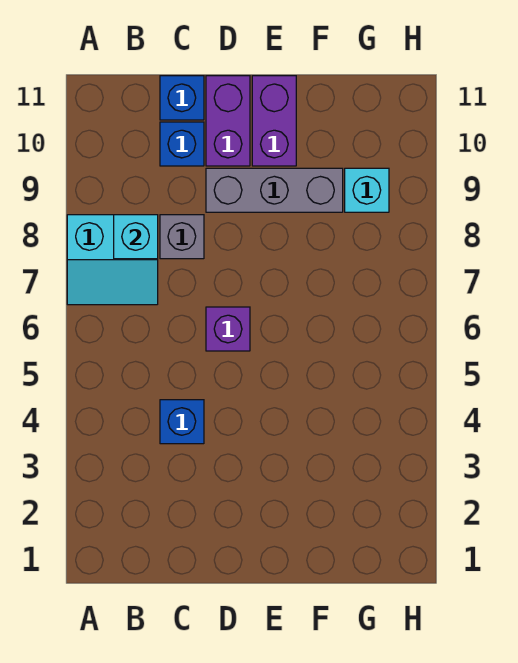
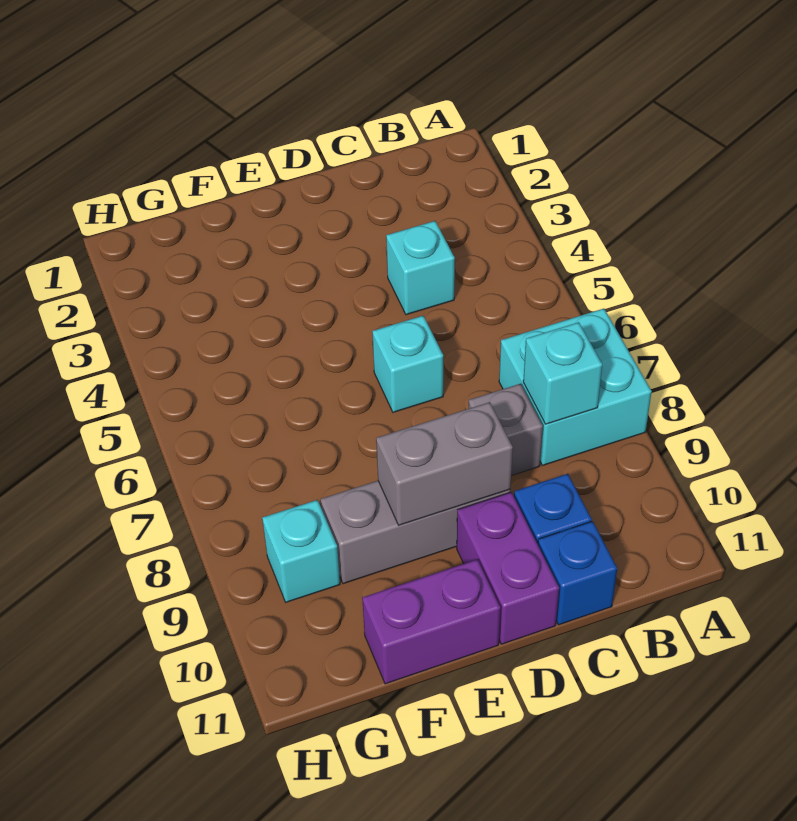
cyan slope A7:B8 level 1 top 8 -> cyan brick A7:B8 level 1
blue brick C4 level 1 -> cyan brick C4 level 1
purple brick D6 level 1 -> cyan brick D6 level 1
none -> grey brick D9:E9 level 2
purple brick E10:E11 level 1 -> purple brick E11:F11 level 1

